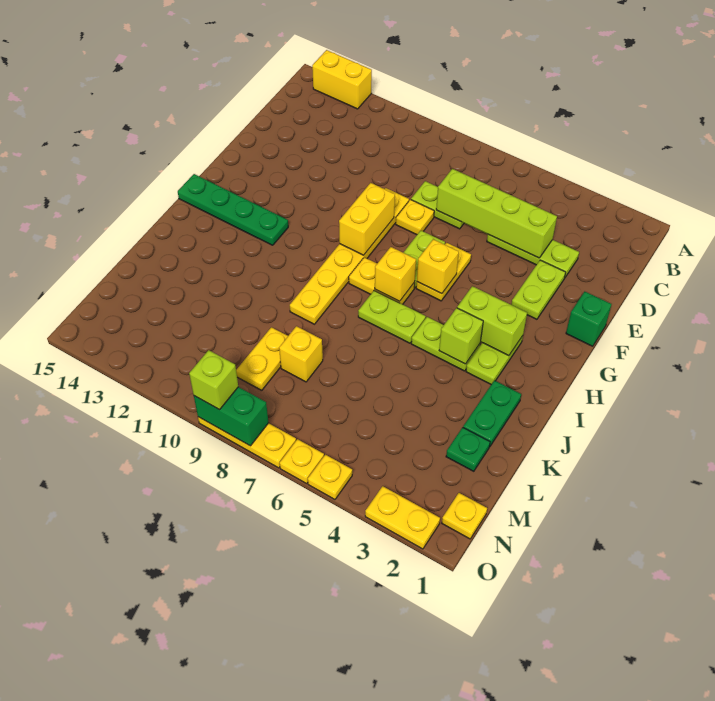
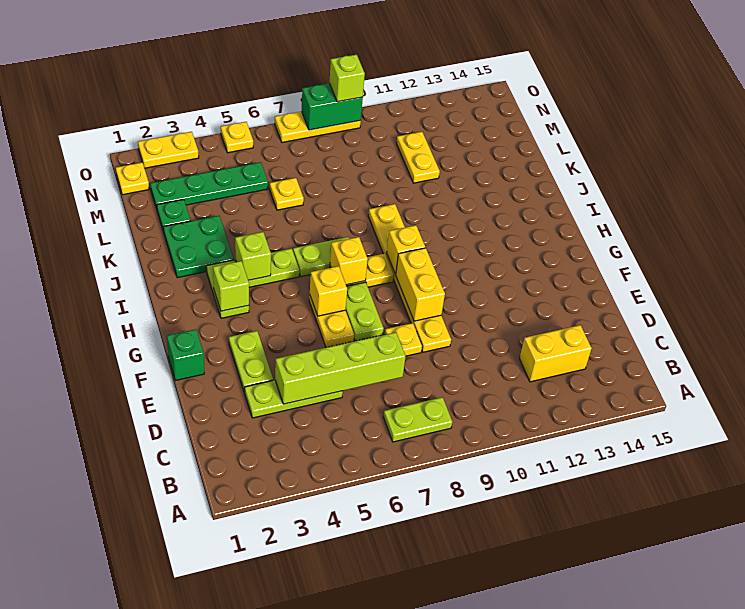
yellow brick A13:A14 level 1 -> yellow brick C12:C13 level 1
lime plate D7:D8 level 1 -> lime plate B7:B8 level 1
lime brick H3:H4 level 2 -> lime brick H3 level 2
green plate H12:H15 level 1 -> green plate M2:M5 level 1
green plate J2:K2 level 1 -> green plate J2:K3 level 1
yellow brick L8 level 1 -> yellow brick H9 level 2
yellow plate L9:M9 level 1 -> yellow plate L11:M11 level 1
yellow plate O6 level 1 -> yellow plate L6 level 1

